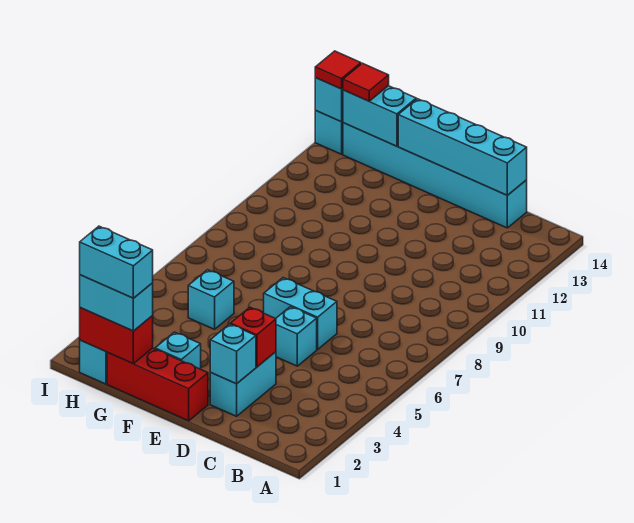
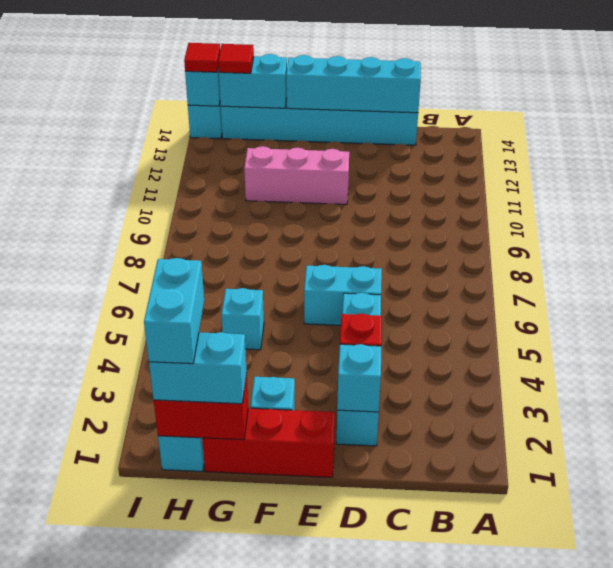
none -> pink brick E11:G11 level 1
cyan brick G1:H1 level 4 -> cyan brick H1:H2 level 4

